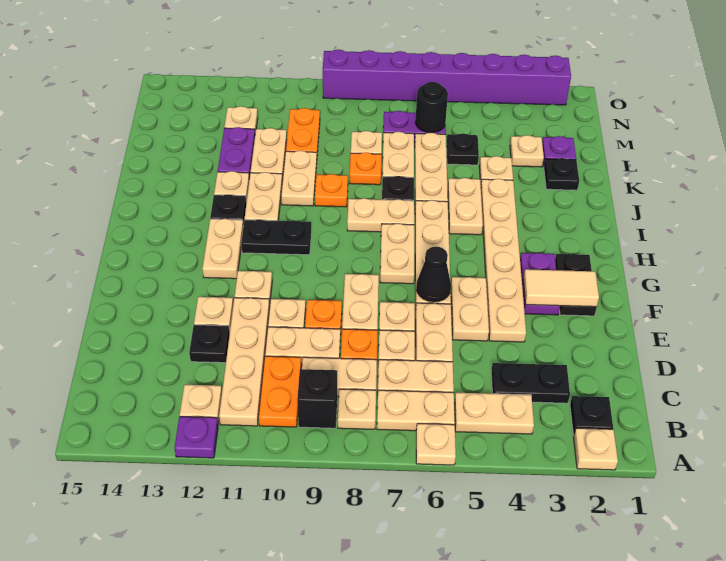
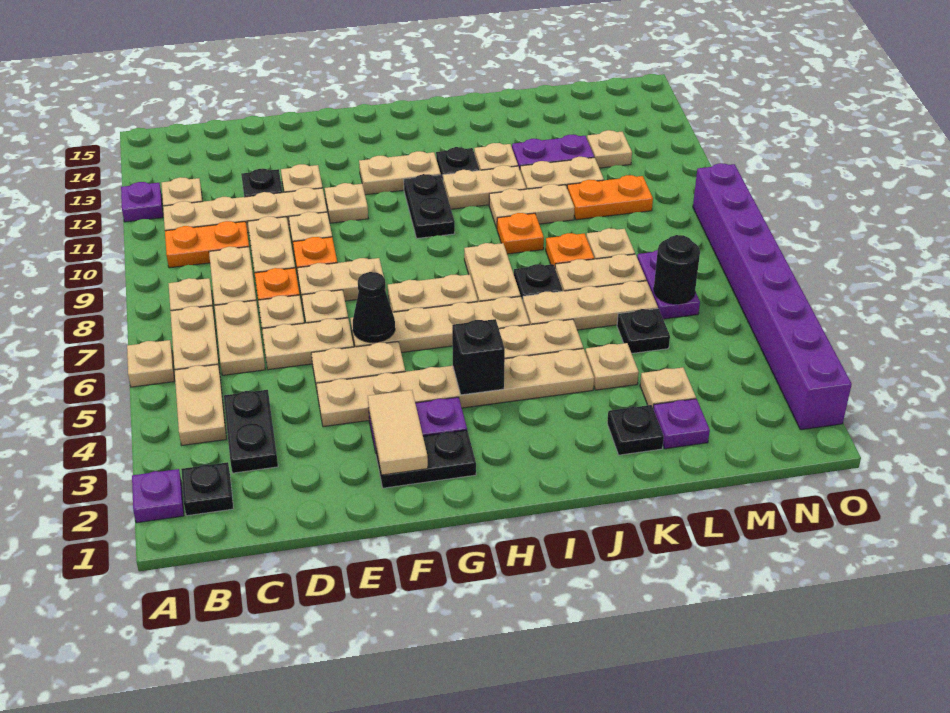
tan plate A2 level 1 -> purple plate A2 level 1
black brick B9 level 1 -> black brick H4 level 2

